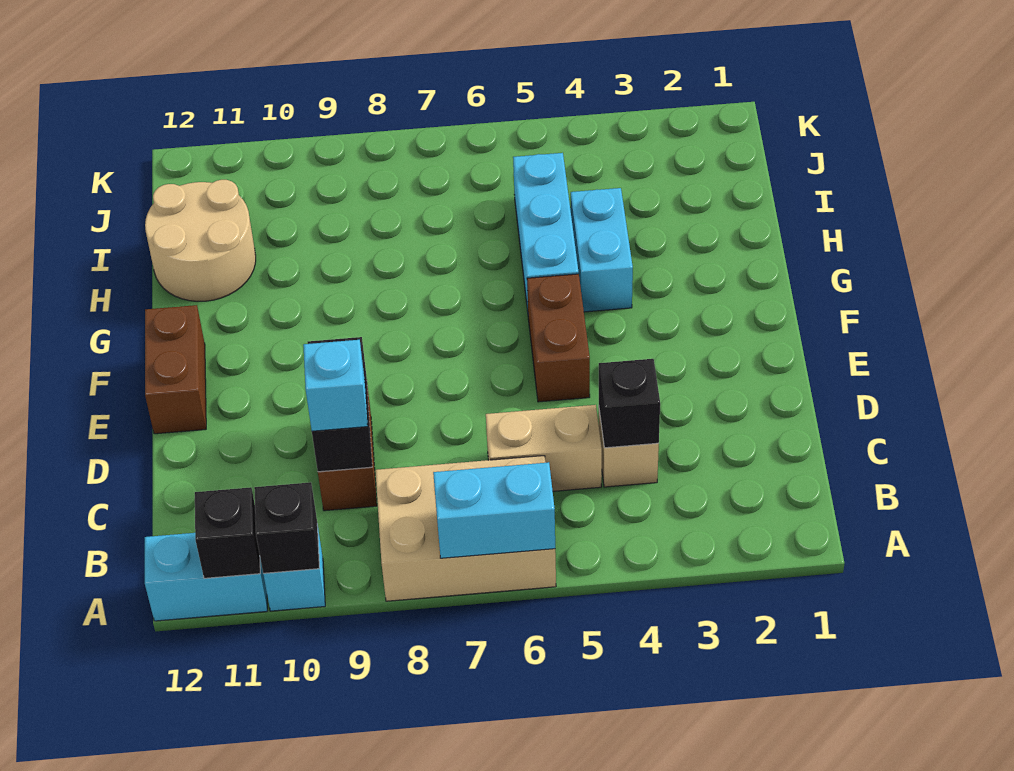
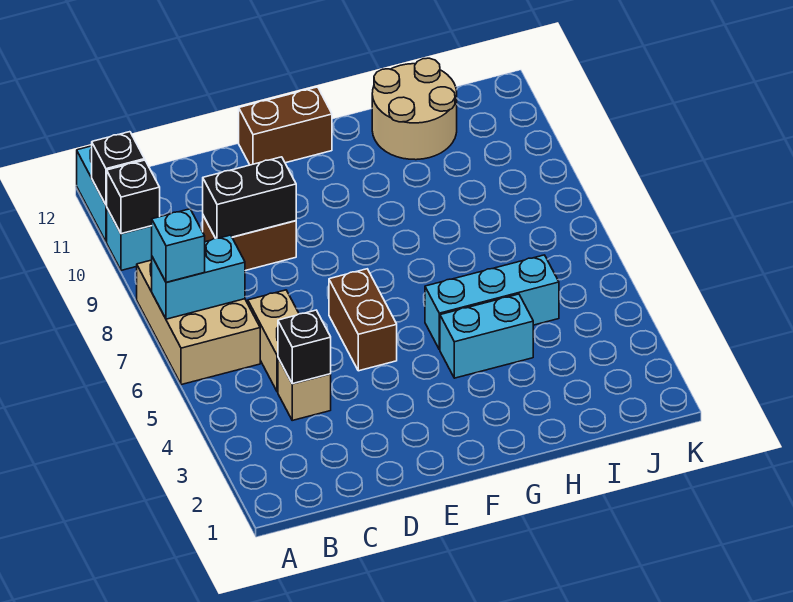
cyan brick A6:A7 level 2 -> cyan brick A7:B7 level 2
cyan brick C9 level 3 -> cyan brick A7 level 3
brown brick E5:F5 level 1 -> brown brick E5:E6 level 1

